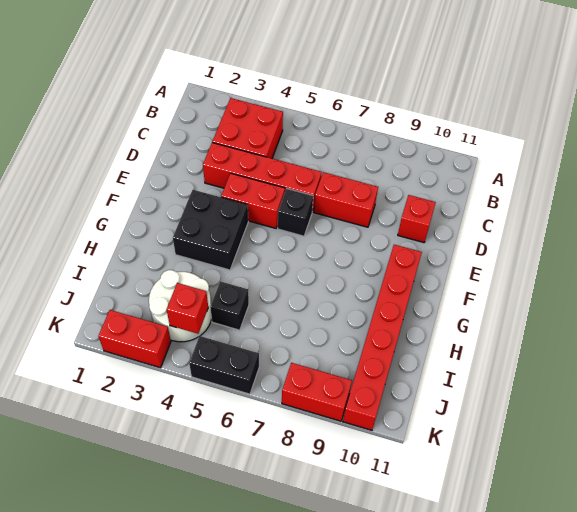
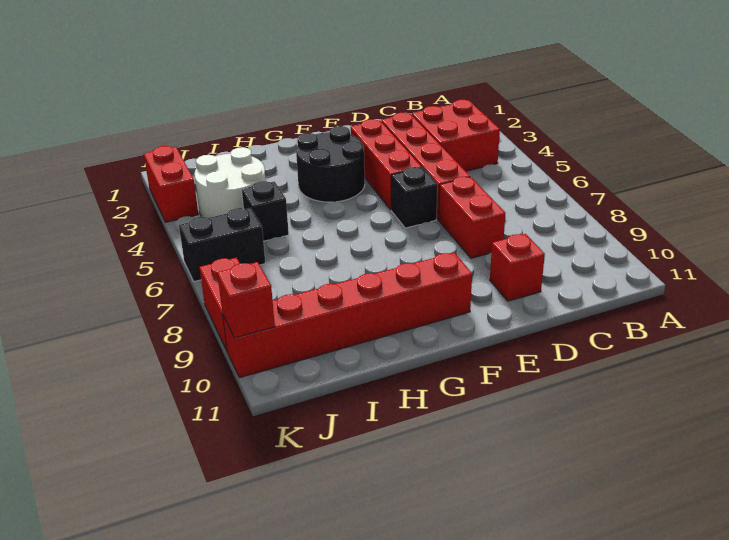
red brick E4:E5 level 1 -> red brick E3:E5 level 1
black brick F3:G4 level 1 -> black round brick F3:G4 level 1
red brick J4 level 2 -> red brick K10 level 2
black brick K5:K6 level 1 -> black brick J6:K6 level 1

